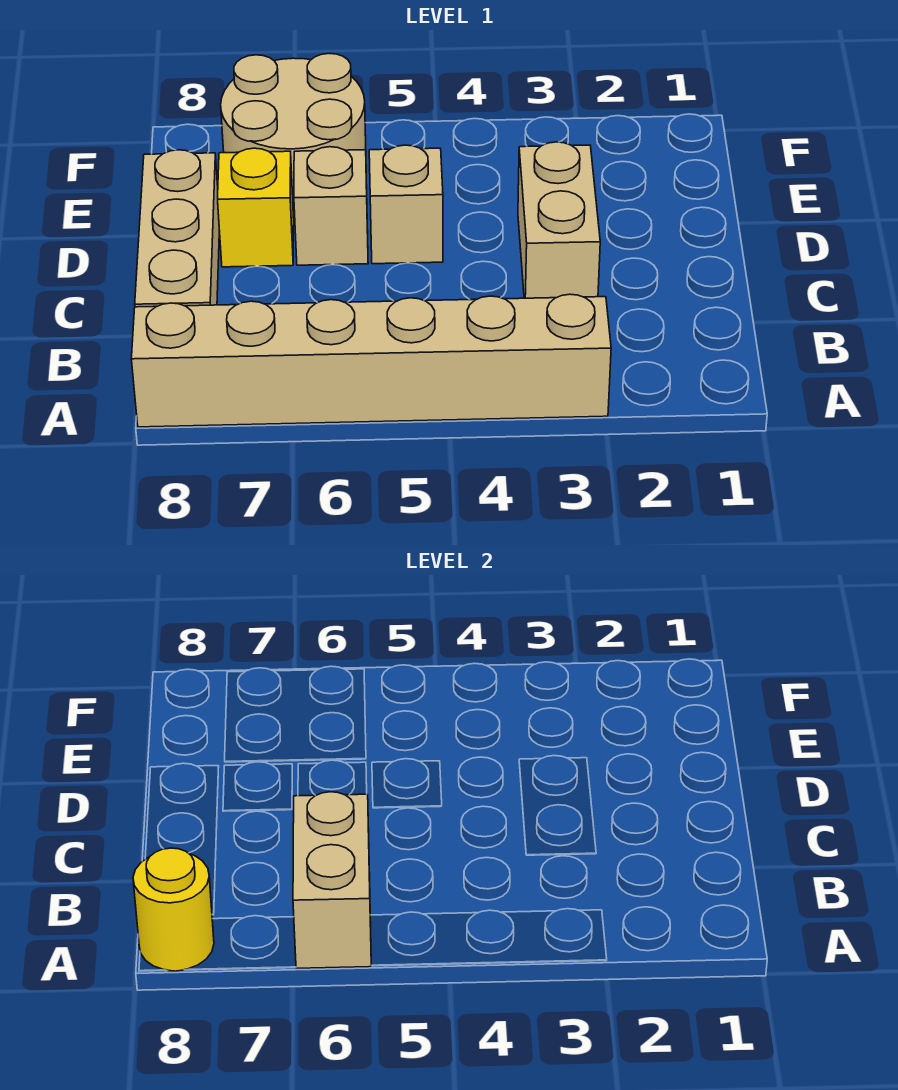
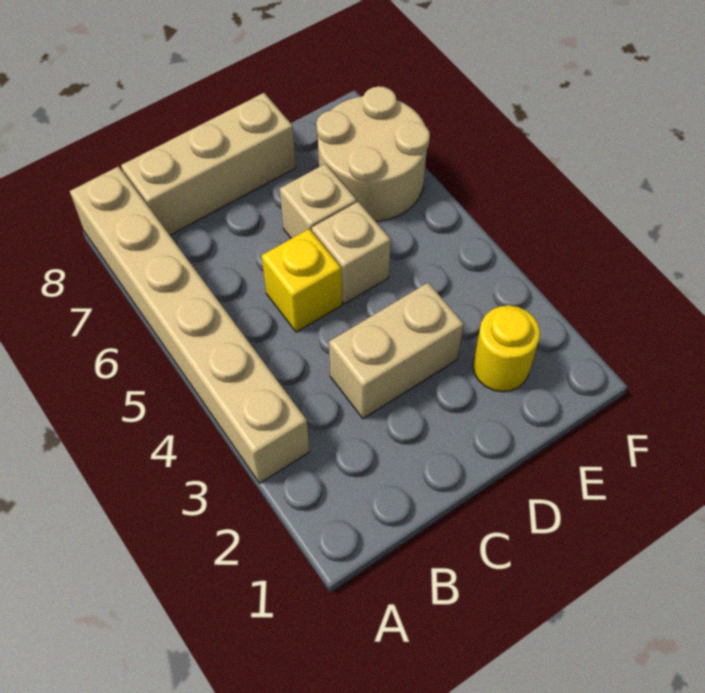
tan brick A6:B6 level 2 -> none
yellow round brick A8 level 2 -> yellow round brick E2 level 1
yellow brick D7 level 1 -> yellow brick C5 level 1

